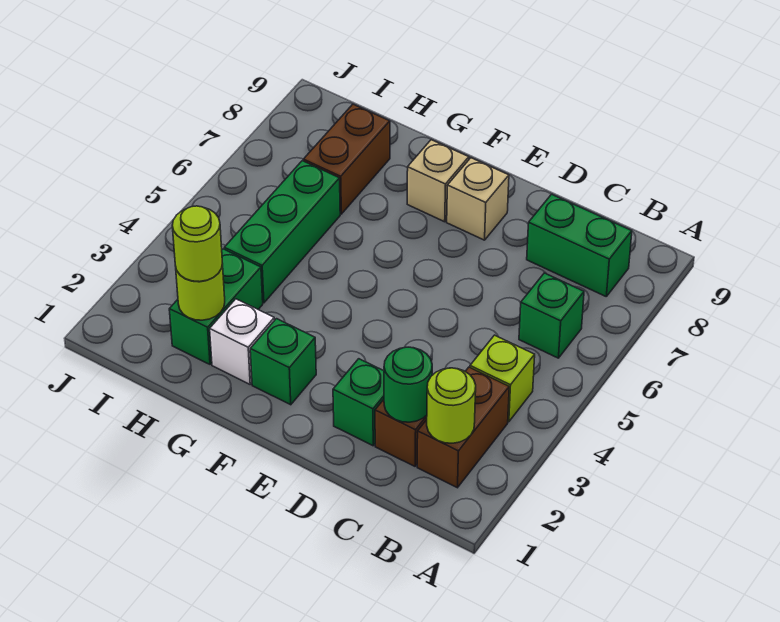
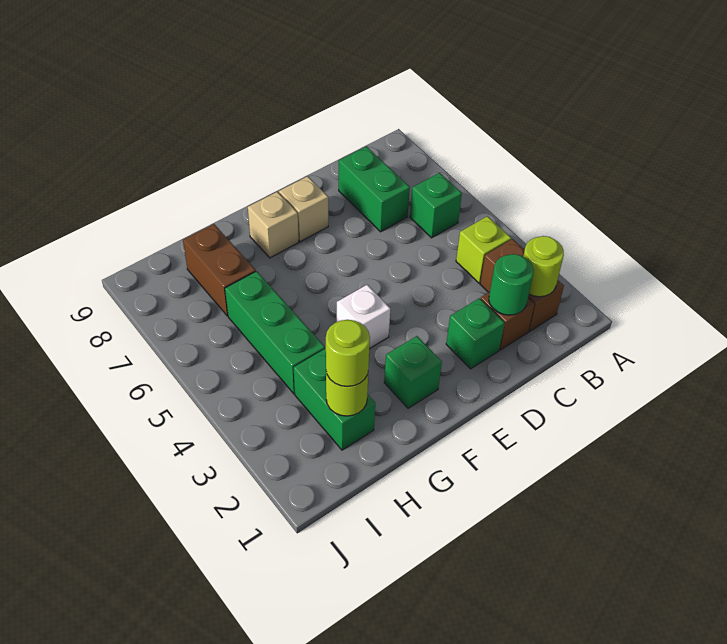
green brick B8:C8 level 1 -> green brick C7:C8 level 1
white brick G2 level 1 -> white brick F4 level 1

